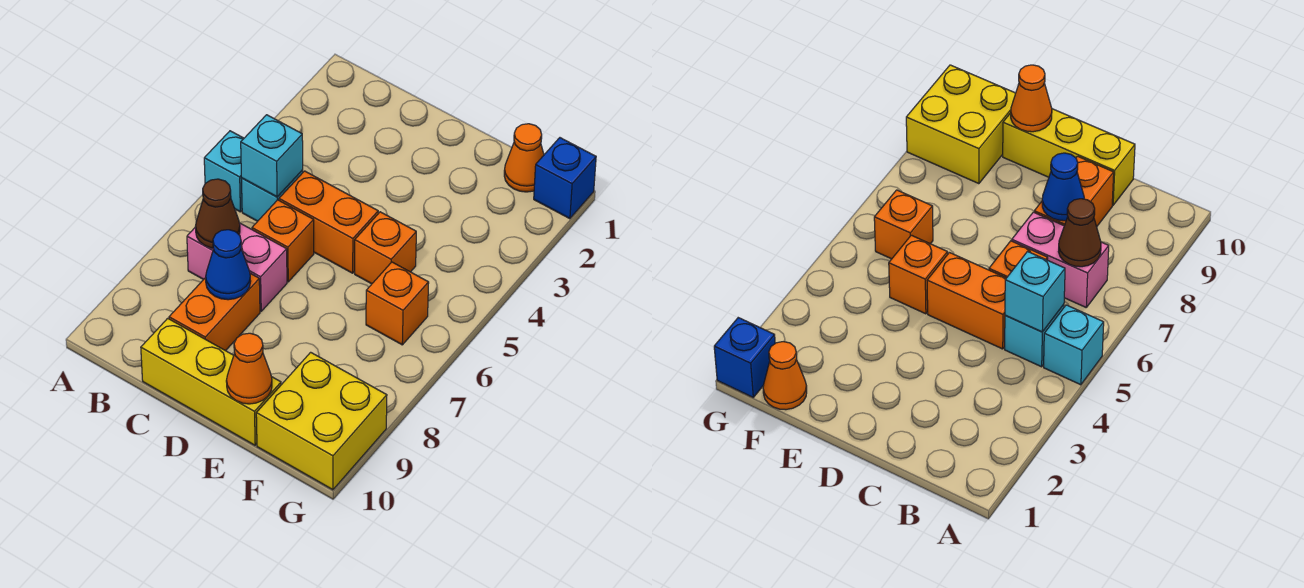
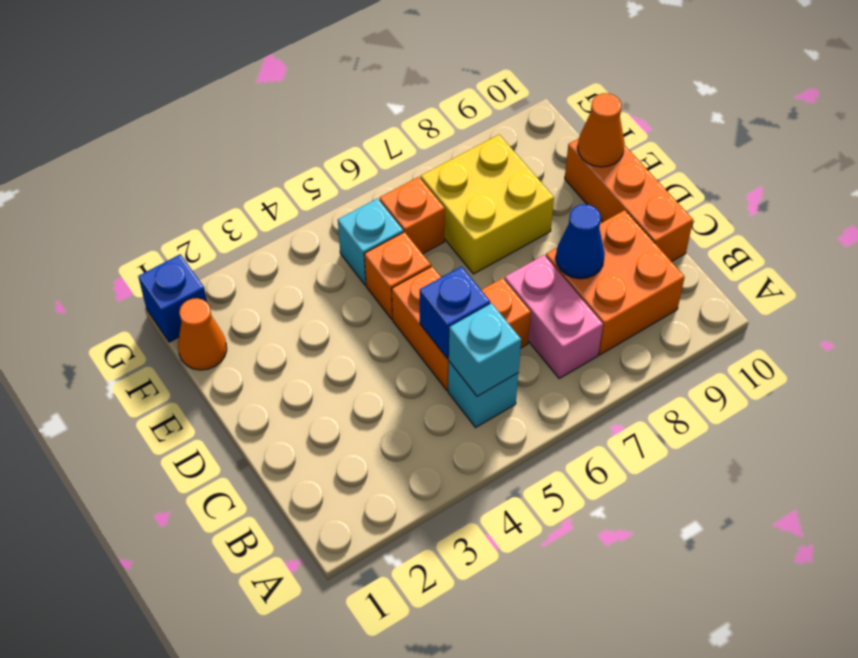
cyan brick A5 level 1 -> cyan brick F5 level 1
brown cone B7 level 2 -> none
none -> blue brick C5 level 2
orange brick C8:C9 level 1 -> orange brick B8:C9 level 1
yellow brick C10:E10 level 1 -> orange brick C10:E10 level 1
yellow brick F9:G10 level 1 -> yellow brick E7:F8 level 1

